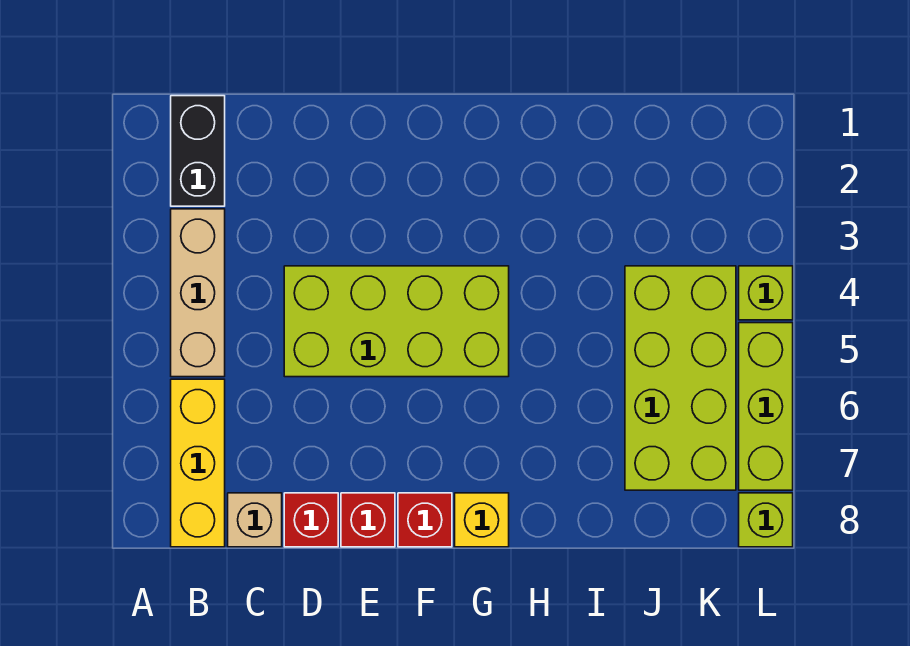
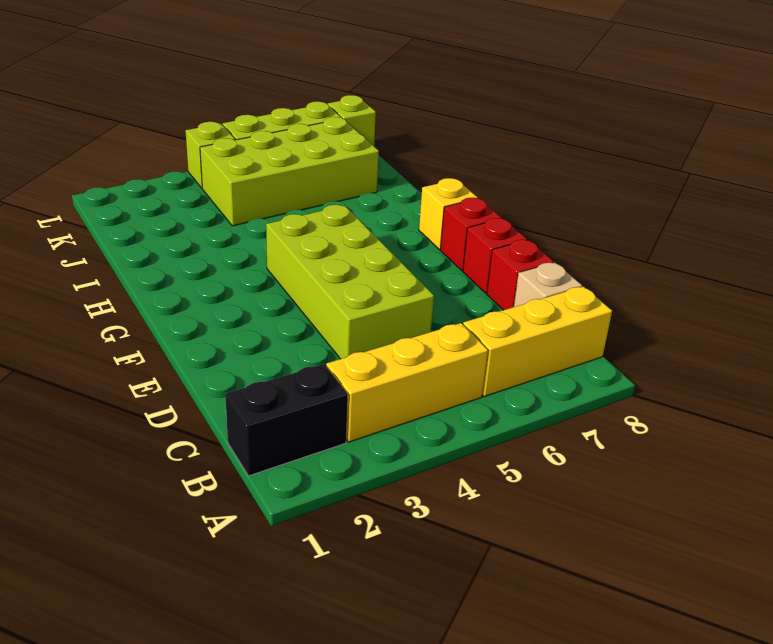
tan brick B3:B5 level 1 -> yellow brick B3:B5 level 1

